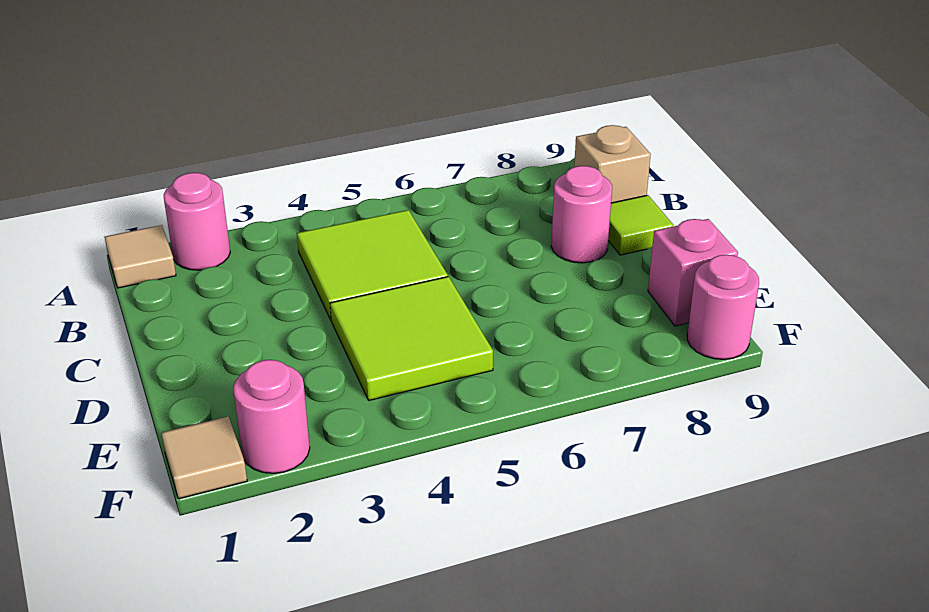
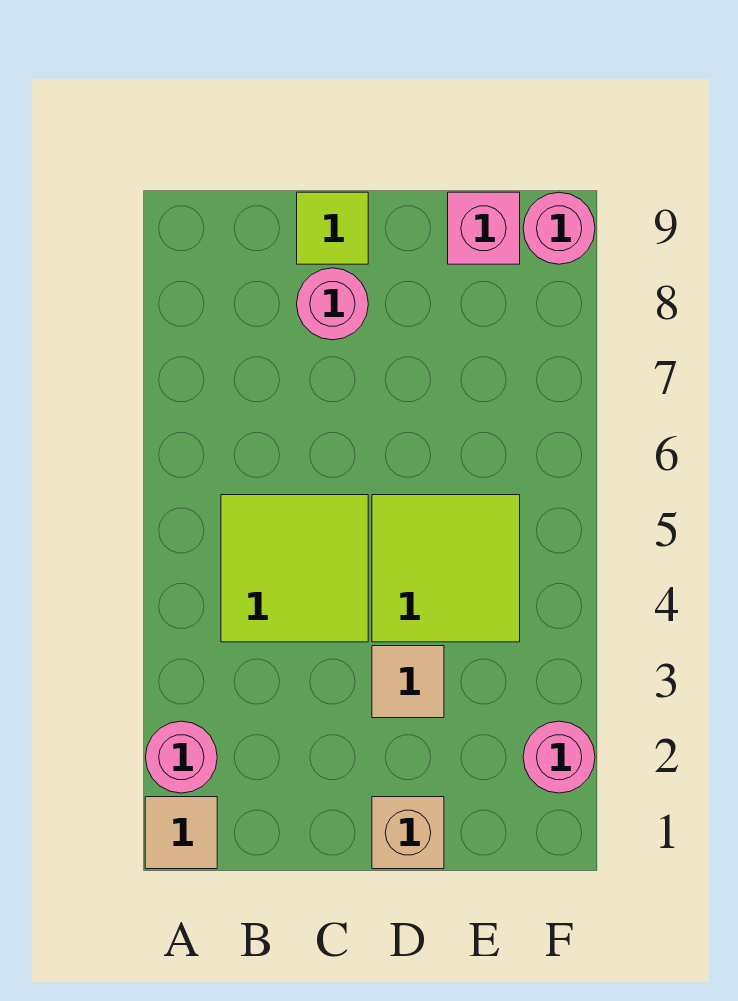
tan brick B9 level 1 -> tan brick D1 level 1
tan tile F1 level 1 -> tan tile D3 level 1

